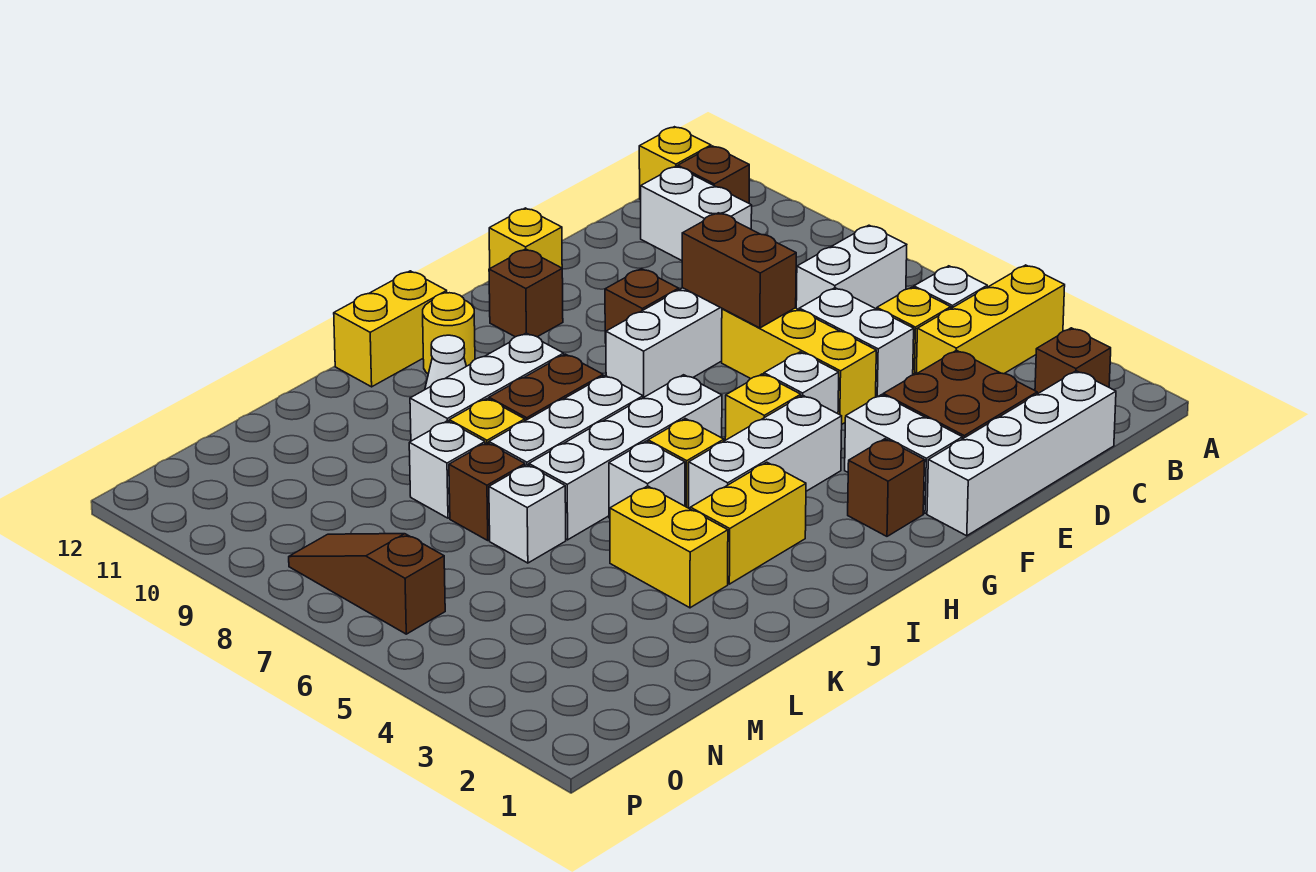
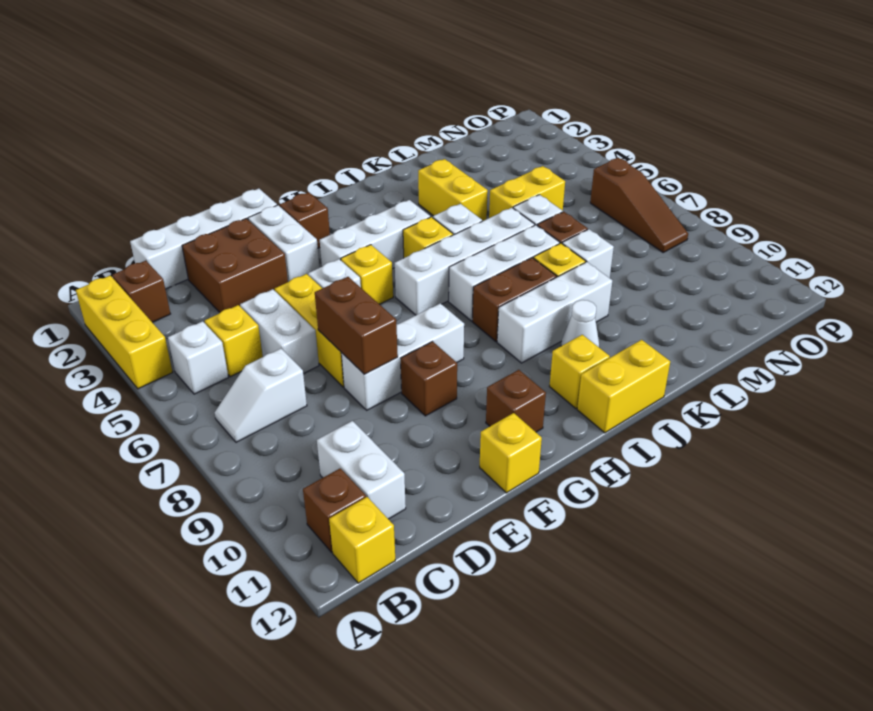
yellow brick A4:C4 level 1 -> yellow brick A2:A4 level 1
white brick B7:C7 level 1 -> white slope B7:C7 level 1 top C
yellow brick I3:J3 level 1 -> yellow brick L5:M5 level 1
yellow round brick I11 level 1 -> yellow brick I11 level 1

